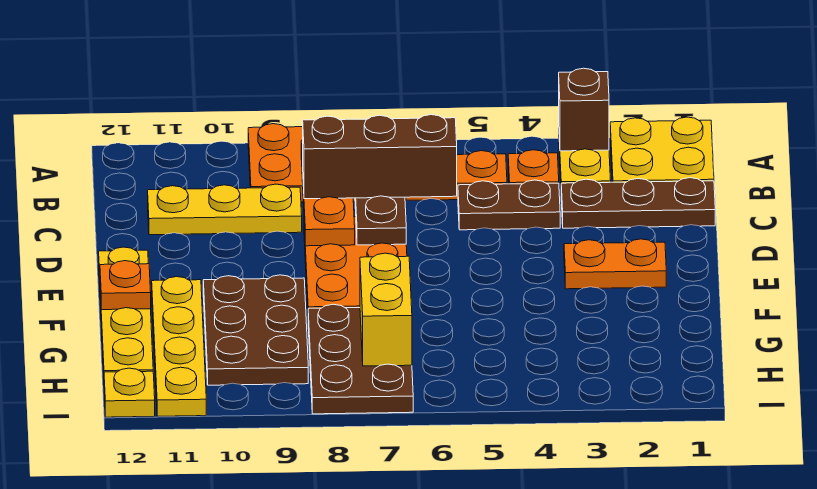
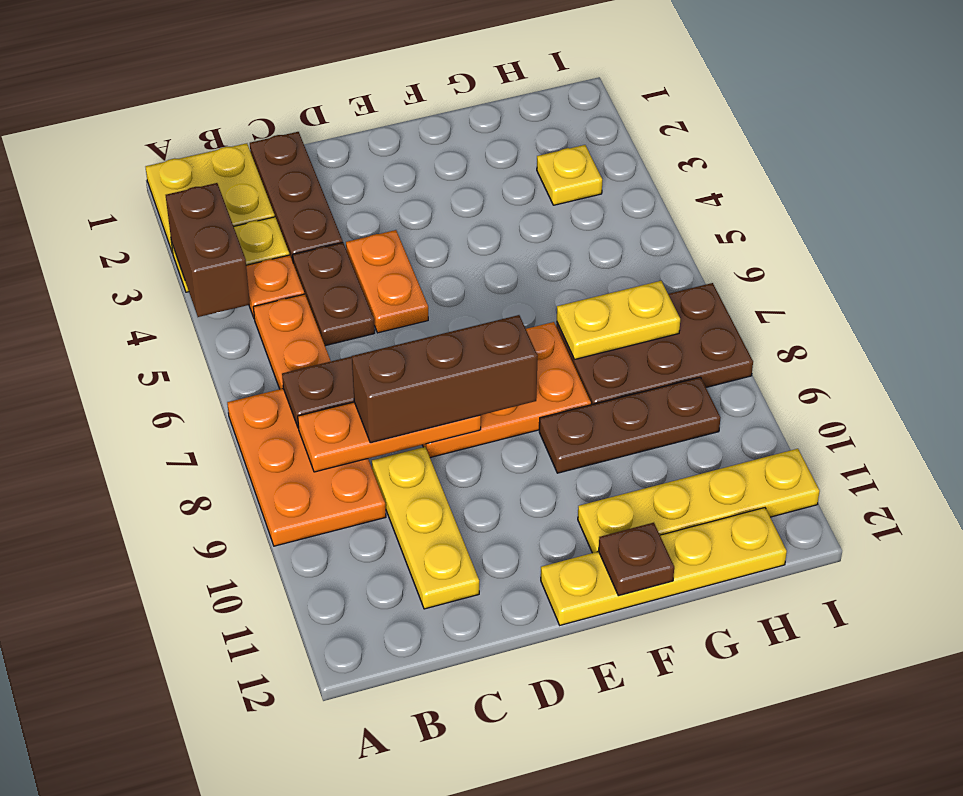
brown brick A3 level 2 -> brown brick A3:A4 level 2
brown brick C6:C8 level 3 -> brown brick C8:E8 level 3
orange plate E2:E3 level 1 -> orange plate D4:D5 level 1
brown plate F9:H10 level 1 -> brown plate F9:H9 level 1
orange plate F12 level 2 -> brown plate F12 level 2
yellow brick G7:H7 level 2 -> yellow plate G7:H7 level 2
yellow plate I12 level 1 -> yellow plate H3 level 1

